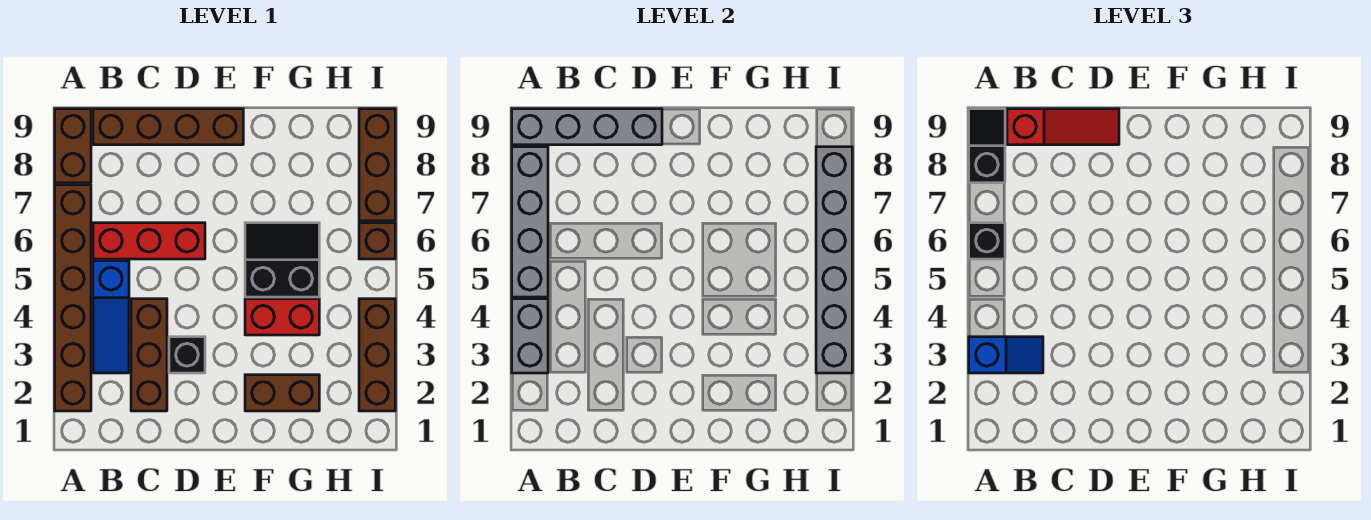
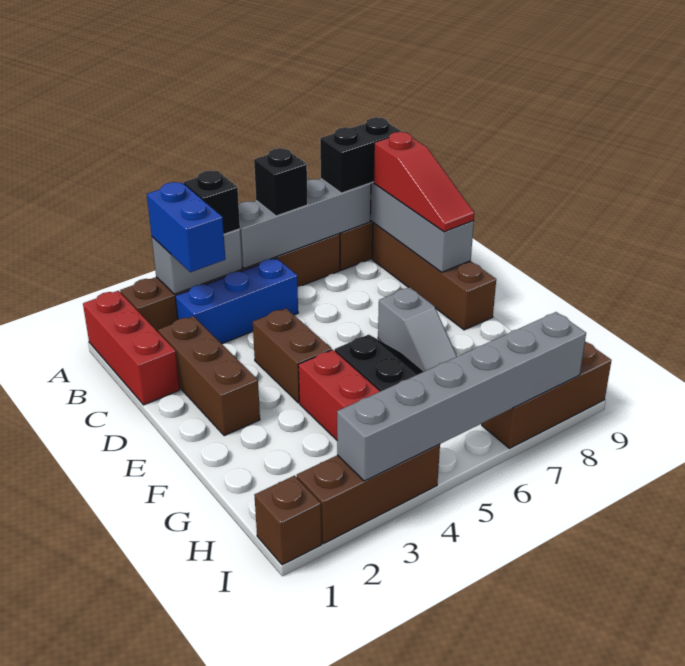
blue slope A3:B3 level 3 top A -> blue brick A3:B3 level 3
black slope A8:A9 level 3 top 8 -> black brick A8:A9 level 3
blue slope B3:B5 level 1 top 5 -> blue brick B3:B5 level 1
red brick B6:D6 level 1 -> red brick A1:C1 level 1
brown brick C2:C4 level 1 -> brown brick C2:E2 level 1
black brick D3 level 1 -> black brick A4 level 3
none -> grey slope E7:F7 level 1 top E
brown brick F2:G2 level 1 -> brown brick D4:E4 level 1
brown brick I6 level 1 -> brown brick I1 level 1

